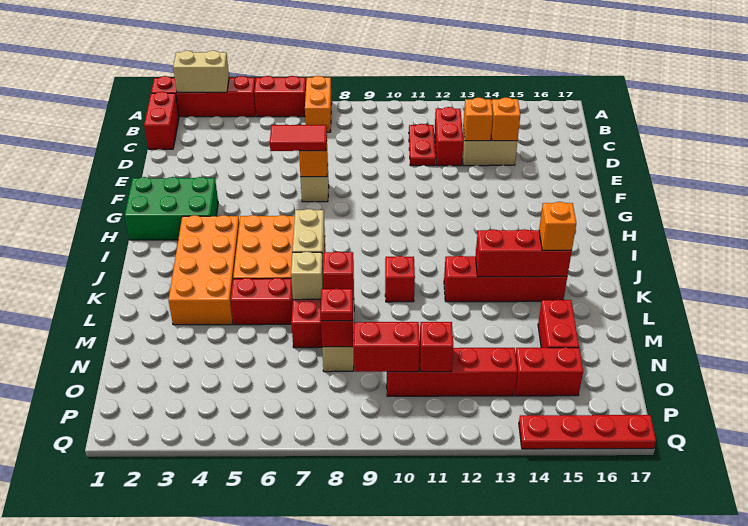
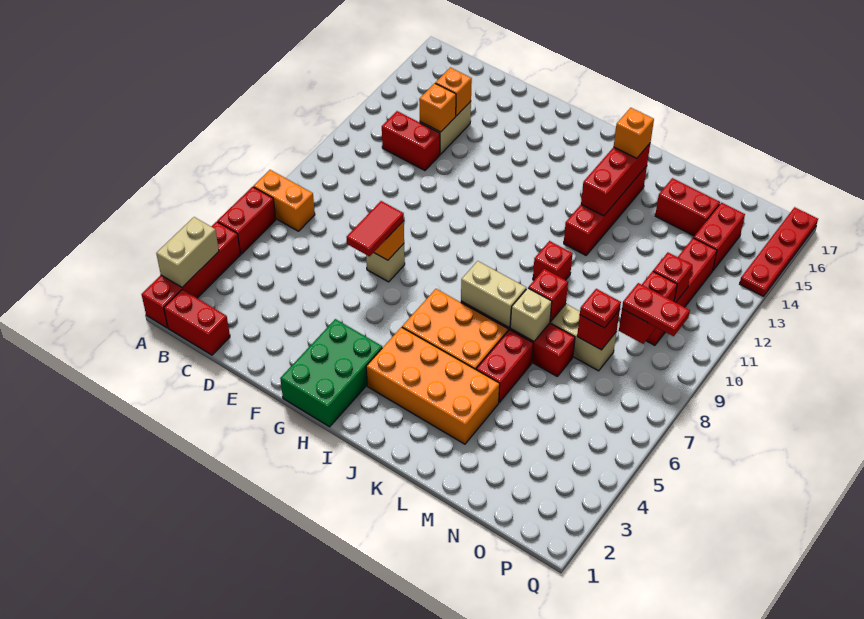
red plate C11:D11 level 1 -> red plate O9:P9 level 3

